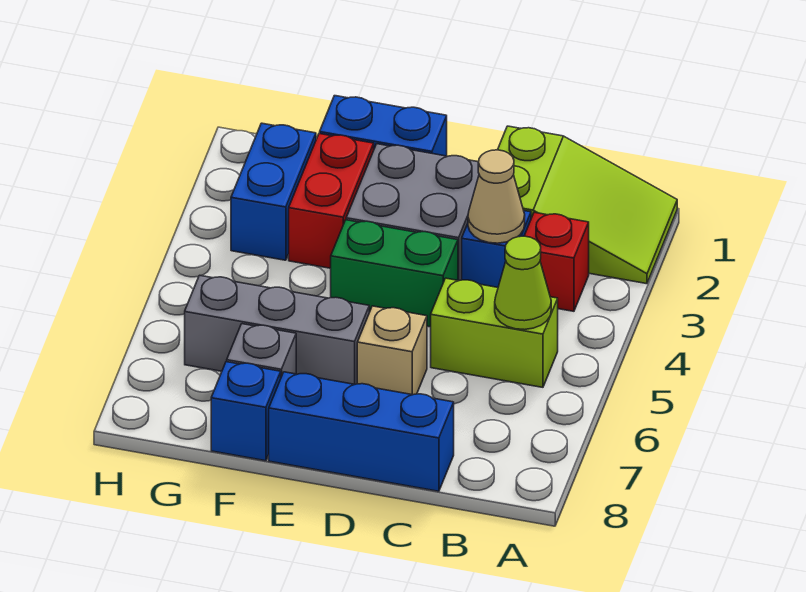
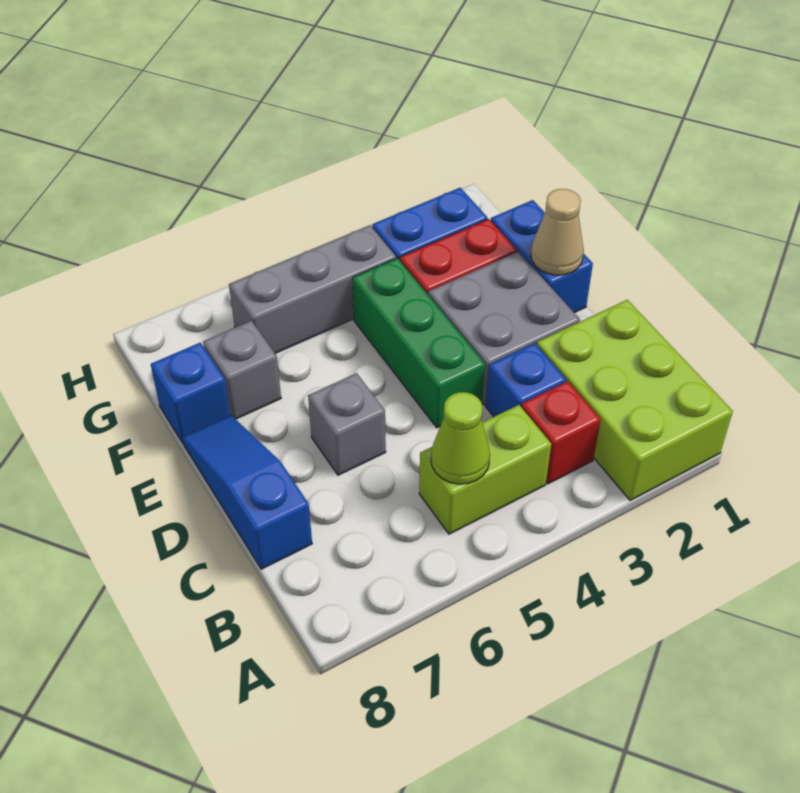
lime slope A1:C2 level 1 top C -> lime brick A1:C2 level 1
lime brick B5:C5 level 1 -> lime brick B4:B5 level 1
tan cone C3 level 2 -> tan cone E1 level 2
blue brick C8:E8 level 1 -> blue slope C8:E8 level 1 top C
green brick D4:E4 level 1 -> green brick D4:F4 level 1
tan brick D6 level 1 -> grey brick D6 level 1
grey brick E6:G6 level 1 -> grey brick G4:G6 level 1

